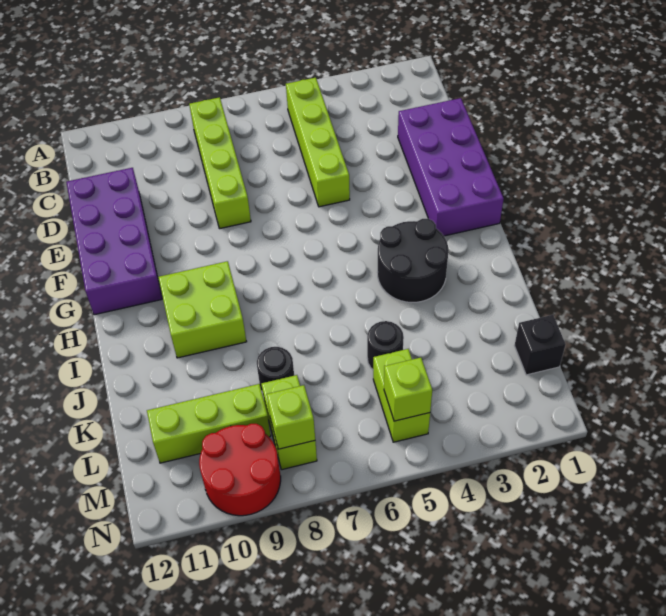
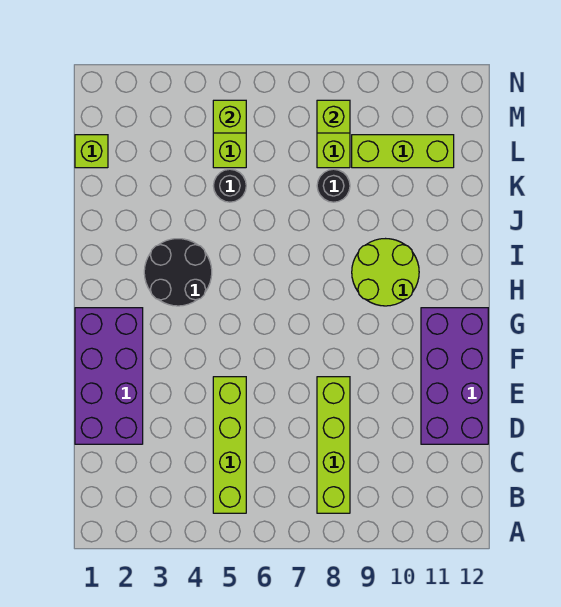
lime brick H9:I10 level 1 -> lime round brick H9:I10 level 1
black brick L1 level 1 -> lime brick L1 level 1
red round brick M9:N10 level 1 -> none

